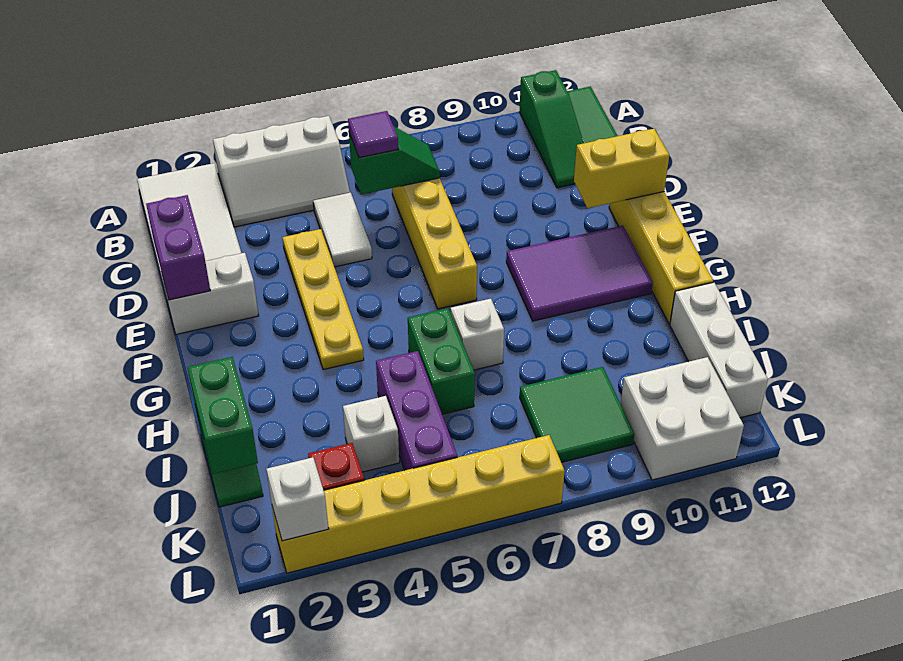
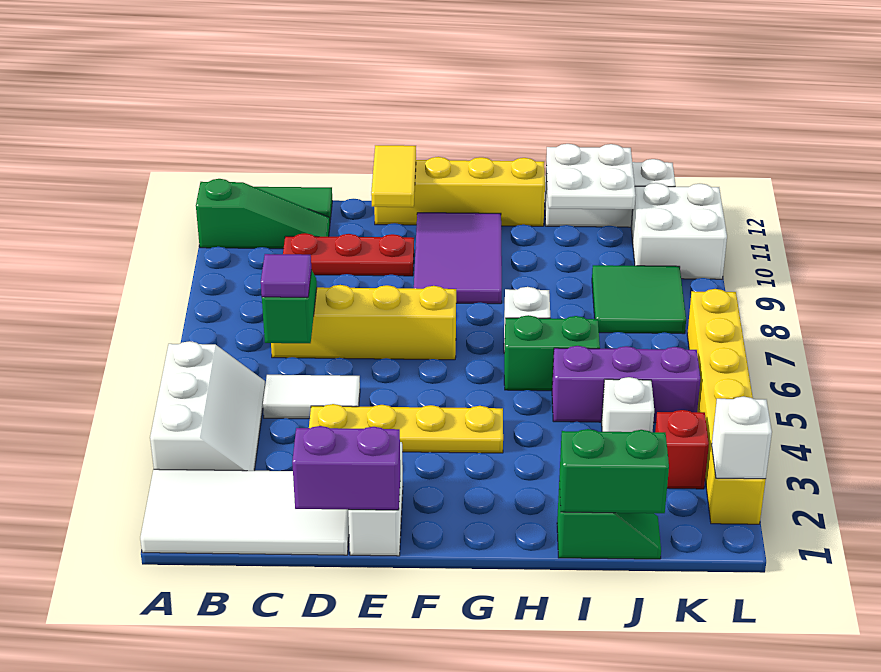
none -> red plate C10:E10 level 1
yellow brick E11:E12 level 2 -> yellow tile E11:E12 level 2
none -> white plate I11:J12 level 2

